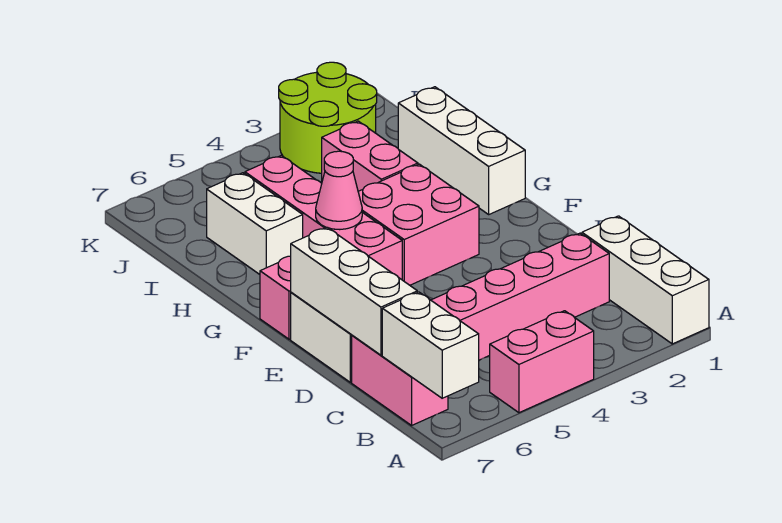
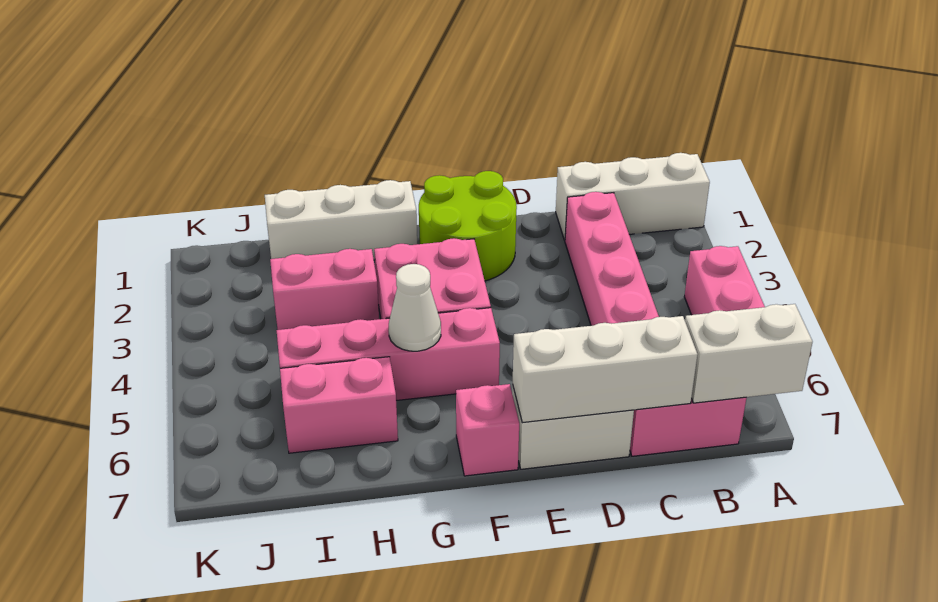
pink cone G5 level 2 -> white cone G5 level 2
white brick H6:I6 level 1 -> pink brick H6:I6 level 1
lime round brick J2:K3 level 1 -> lime round brick E1:F2 level 1

